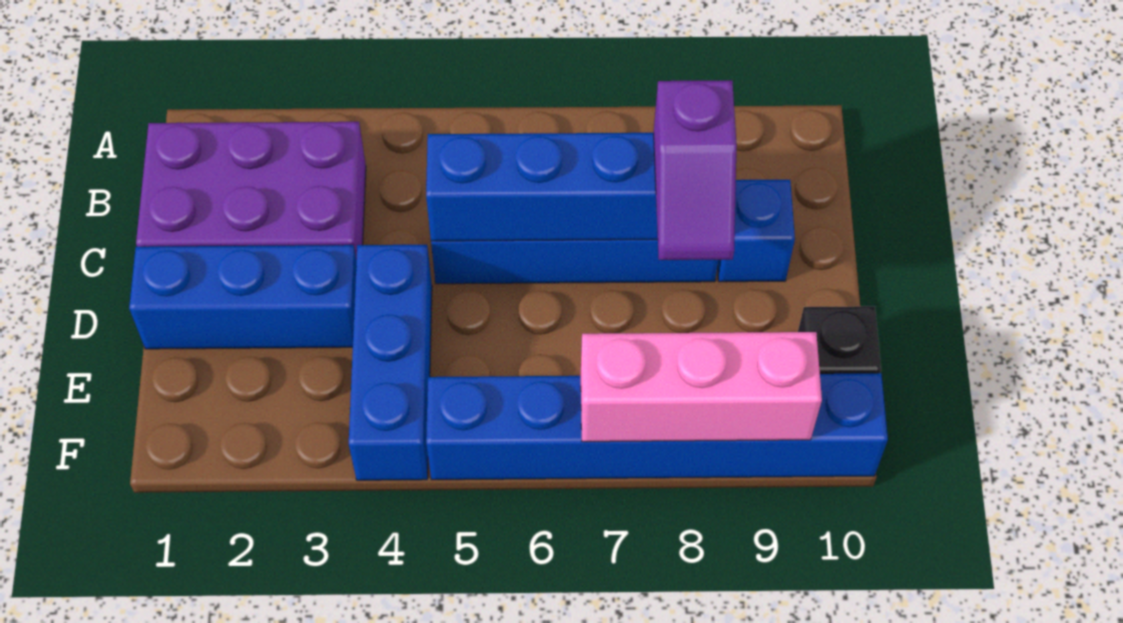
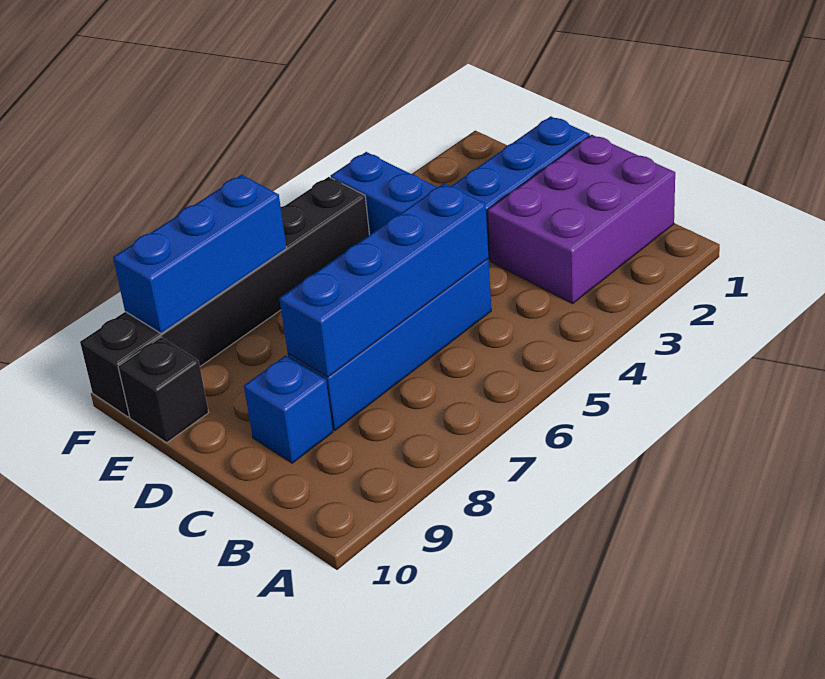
purple slope C8:D8 level 3 top C -> none
blue brick F5:F10 level 1 -> black brick F5:F10 level 1
pink brick F7:F9 level 2 -> blue brick F7:F9 level 2

